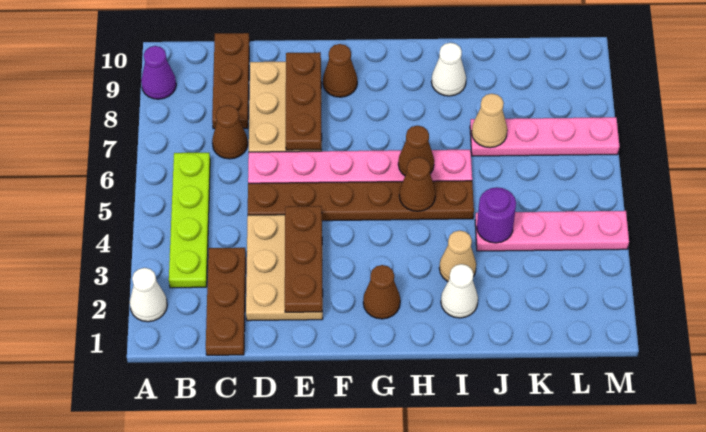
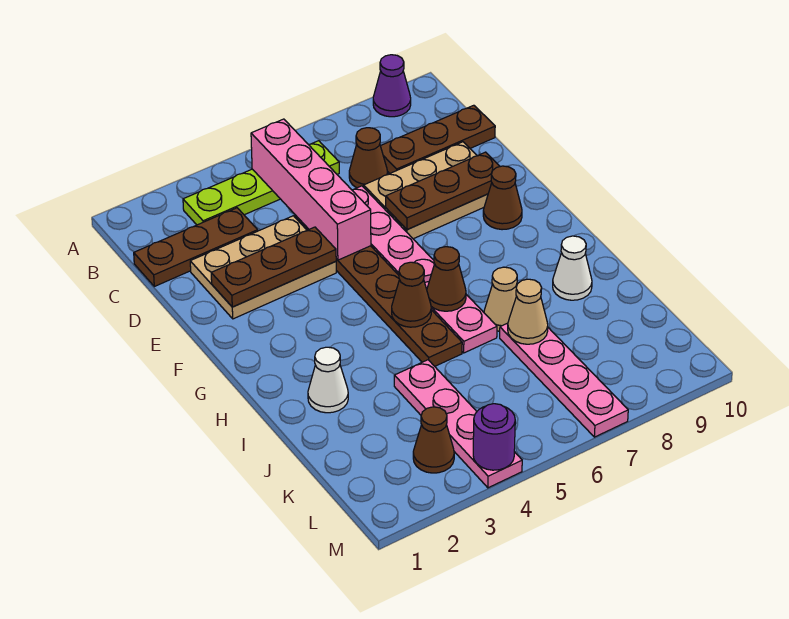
white cone A2 level 1 -> none
none -> pink brick B5:E5 level 2
brown cone G2 level 1 -> brown cone L3 level 1
tan cone I3 level 1 -> tan cone I7 level 1
purple round brick J4 level 2 -> purple round brick M4 level 2

